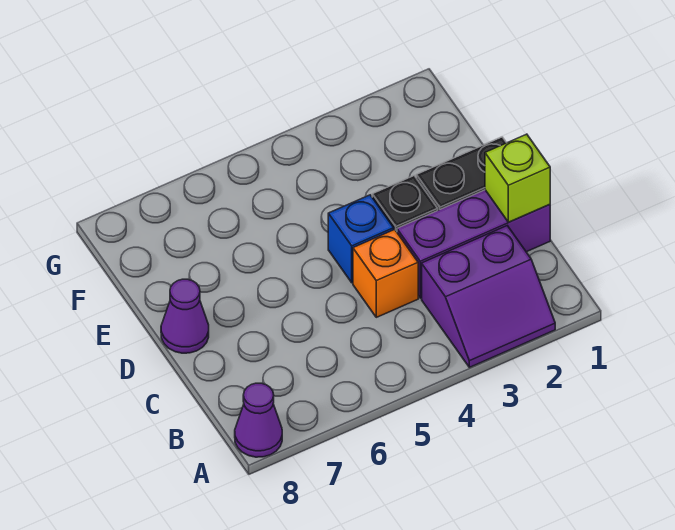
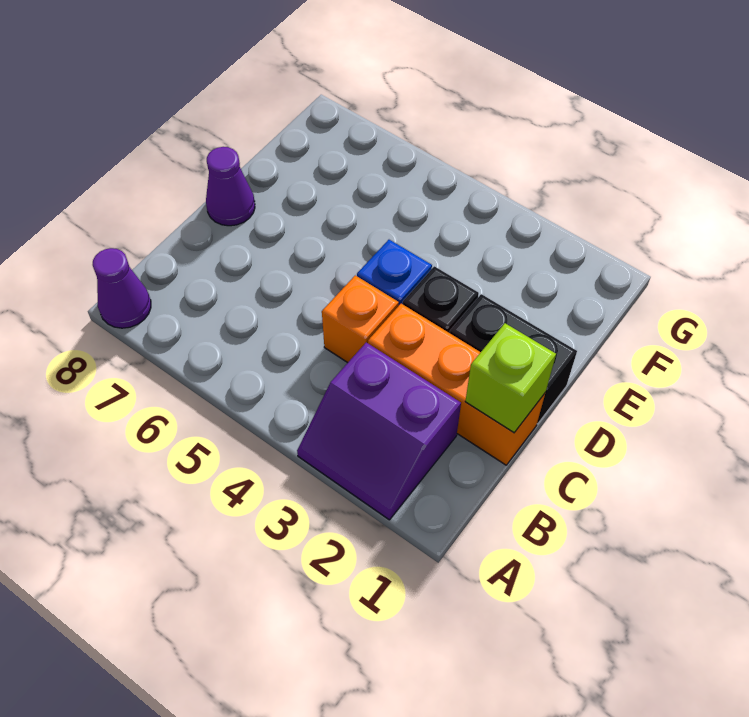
purple brick C1:C3 level 1 -> orange brick C1:C3 level 1

